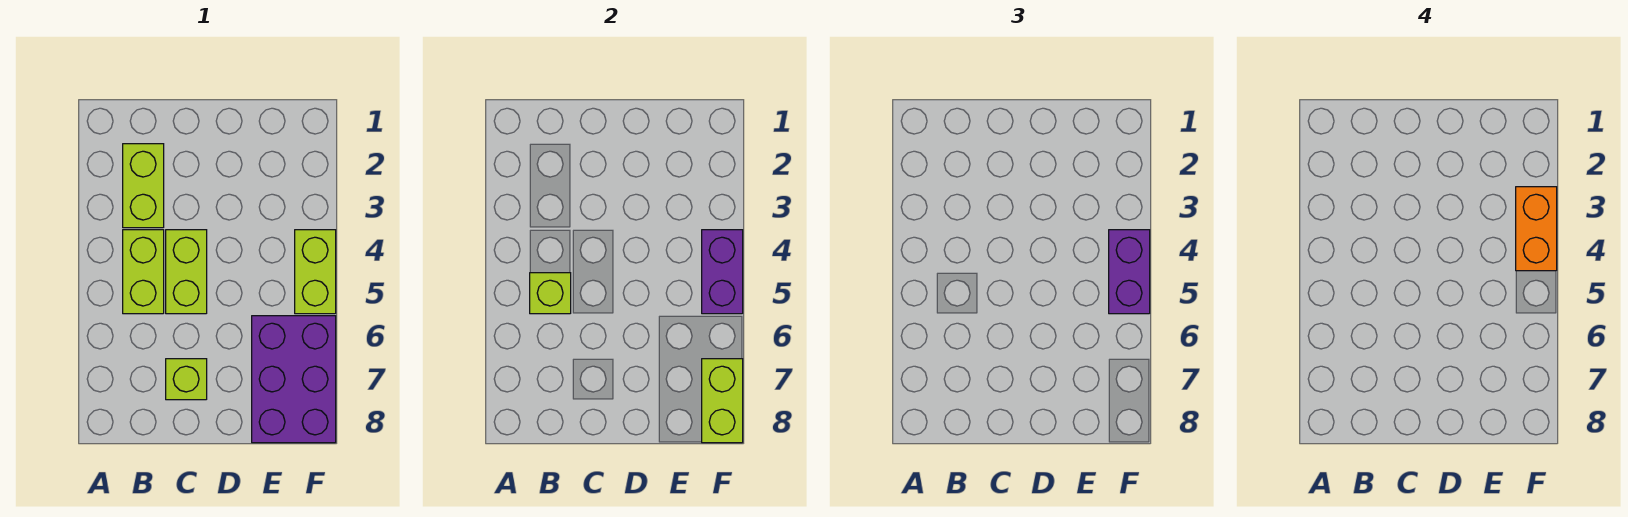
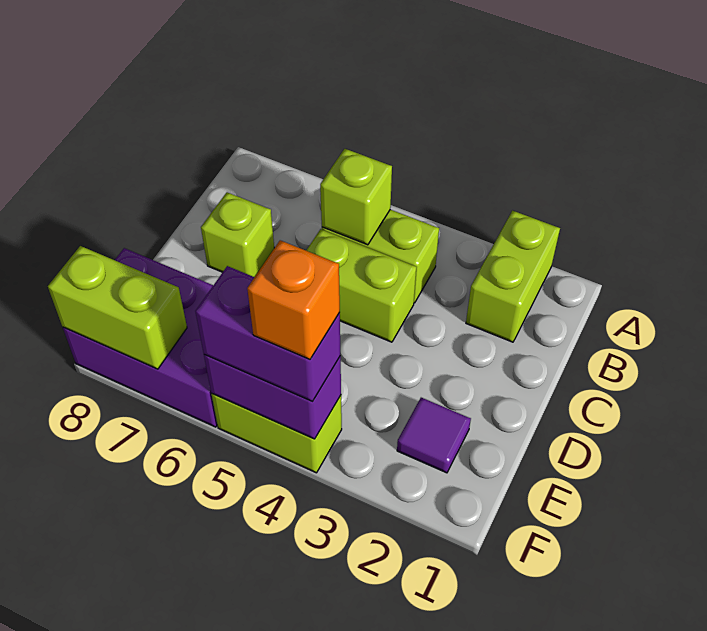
lime brick B2:B3 level 1 -> lime brick A2:B2 level 1
none -> purple tile E2 level 1
orange brick F3:F4 level 4 -> orange brick F4 level 4

